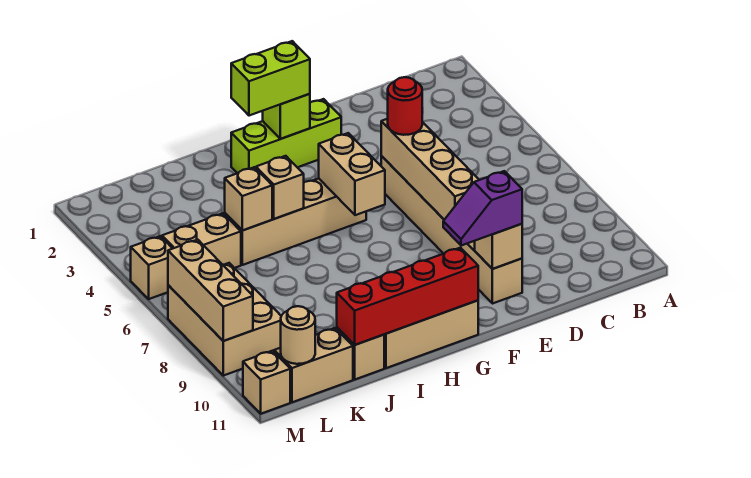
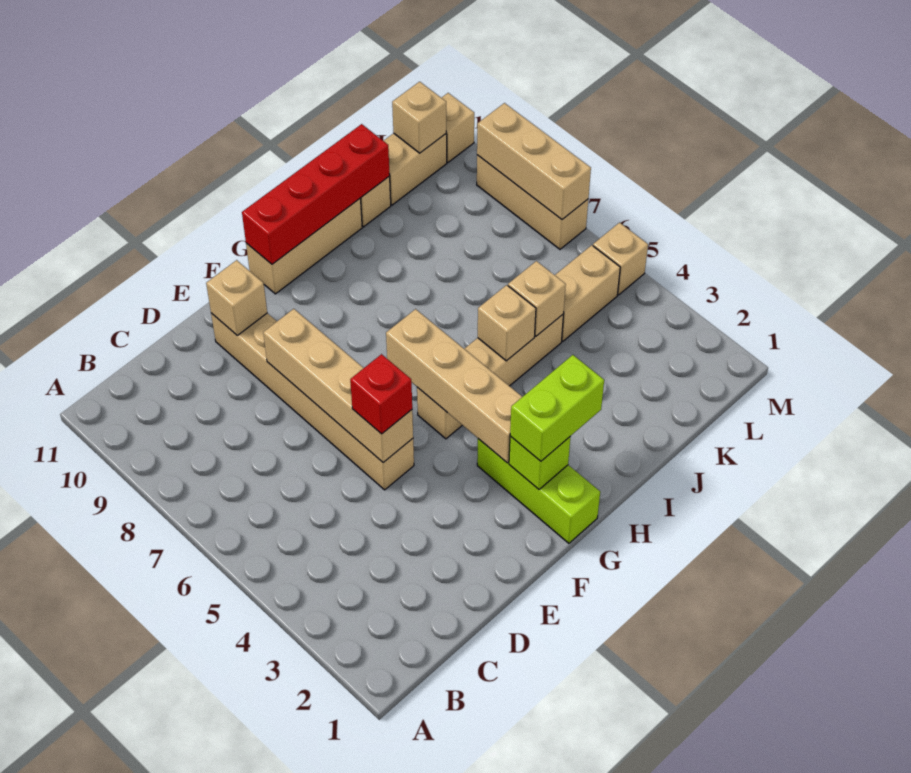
red round brick E5 level 3 -> red brick E5 level 3
purple slope E10:F10 level 3 top E -> none
lime brick F2:H2 level 1 -> lime brick G1:G3 level 1
tan brick G5:G6 level 2 -> tan brick G3:G6 level 2
tan brick L7:M9 level 1 -> tan brick M7:M9 level 1
tan round brick L11 level 2 -> tan brick L11 level 2

